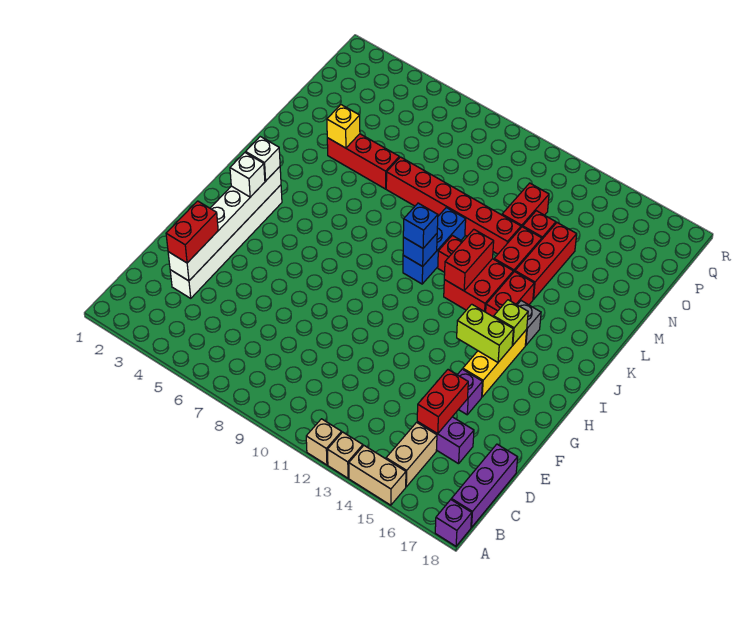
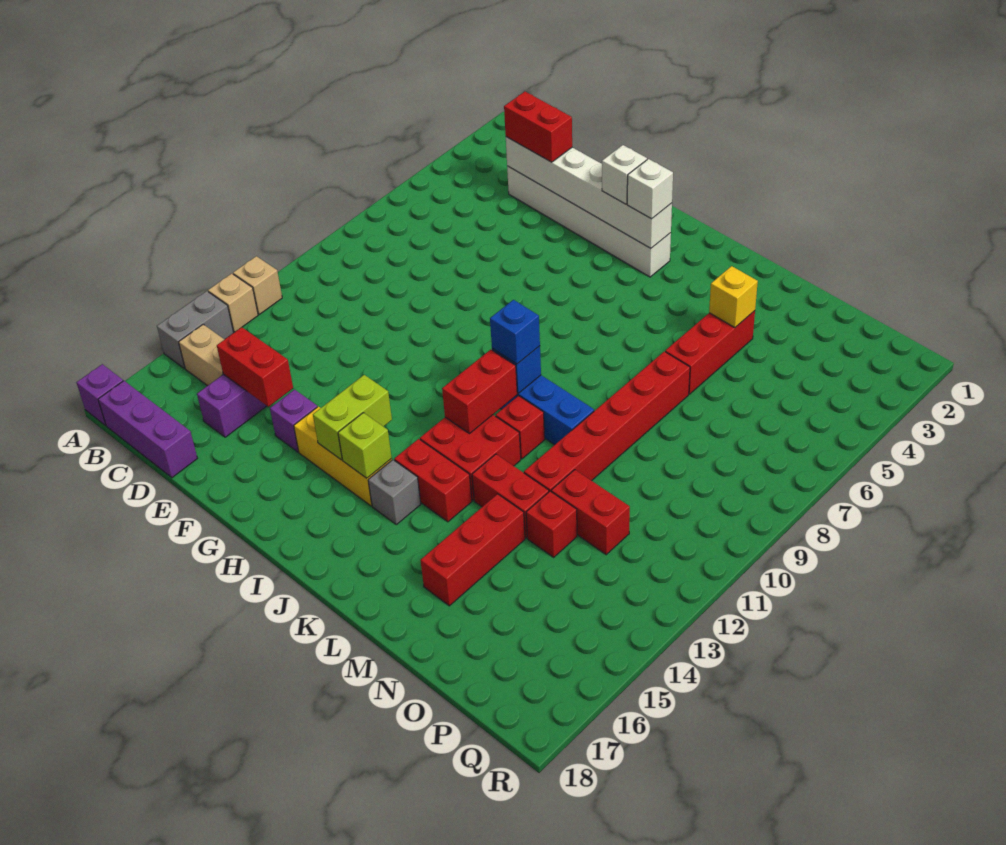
tan brick A14:A15 level 1 -> grey brick A14:A15 level 1
red brick J12:K12 level 2 -> red brick J11:J12 level 2
red brick L14:N14 level 1 -> red brick M14:M16 level 1

